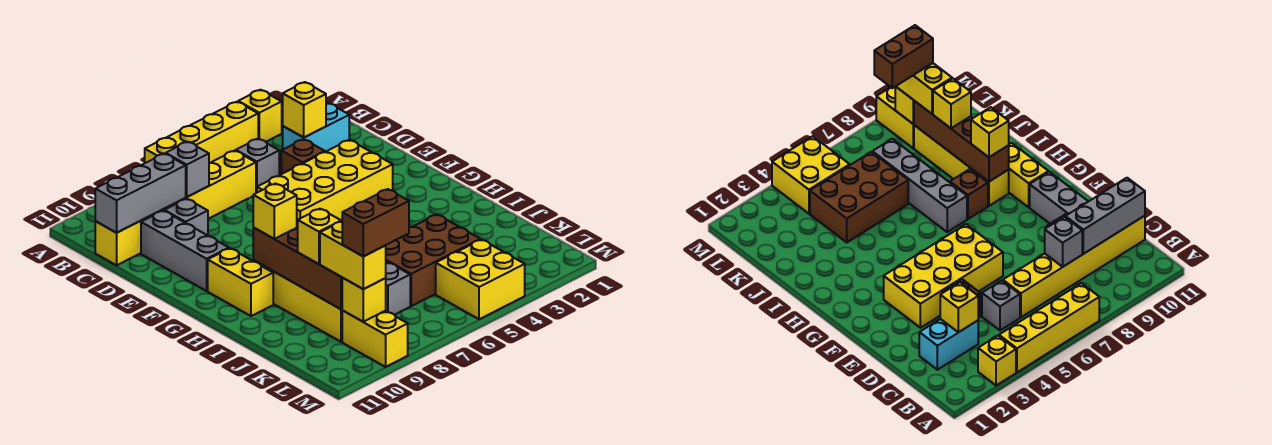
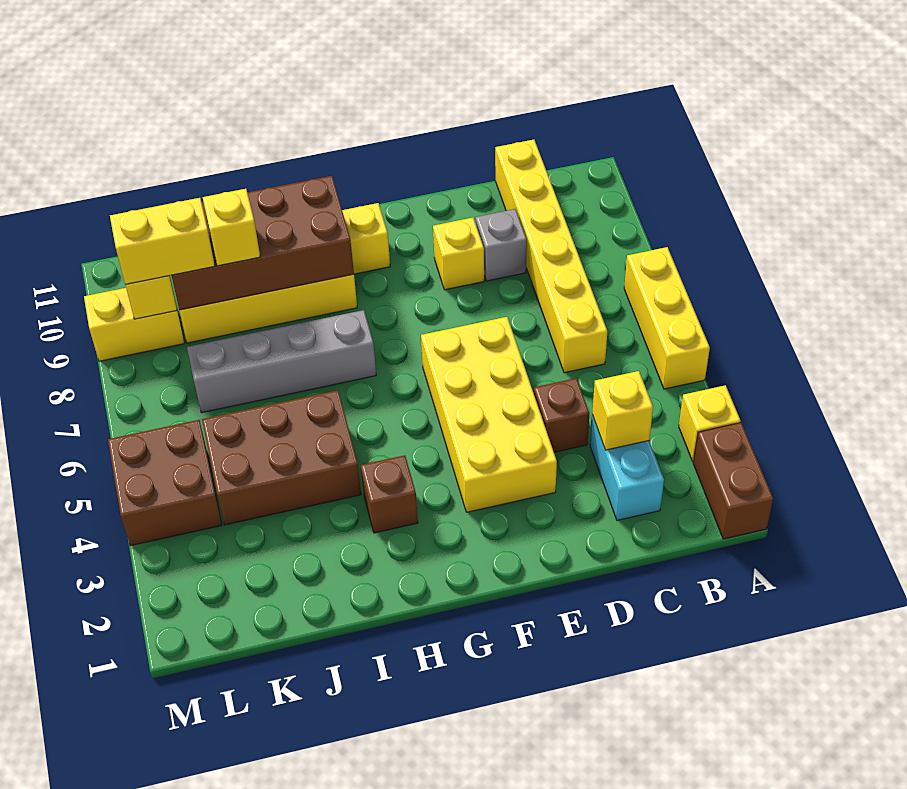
yellow brick A4:A7 level 1 -> yellow brick A5:A7 level 1
grey brick C5 level 1 -> none
grey brick C8 level 2 -> none
grey brick C9:C11 level 2 -> none
grey brick D10:F10 level 1 -> none
brown brick H8 level 1 -> brown brick H3 level 1
brown brick H9:K9 level 2 -> brown brick H9:K10 level 2
yellow brick H9 level 3 -> yellow brick E9 level 1
brown brick J4:K6 level 1 -> brown brick I4:K5 level 1
yellow brick L4:M5 level 1 -> brown brick L4:M5 level 1
brown brick L8:L9 level 4 -> brown brick A1:A2 level 1

